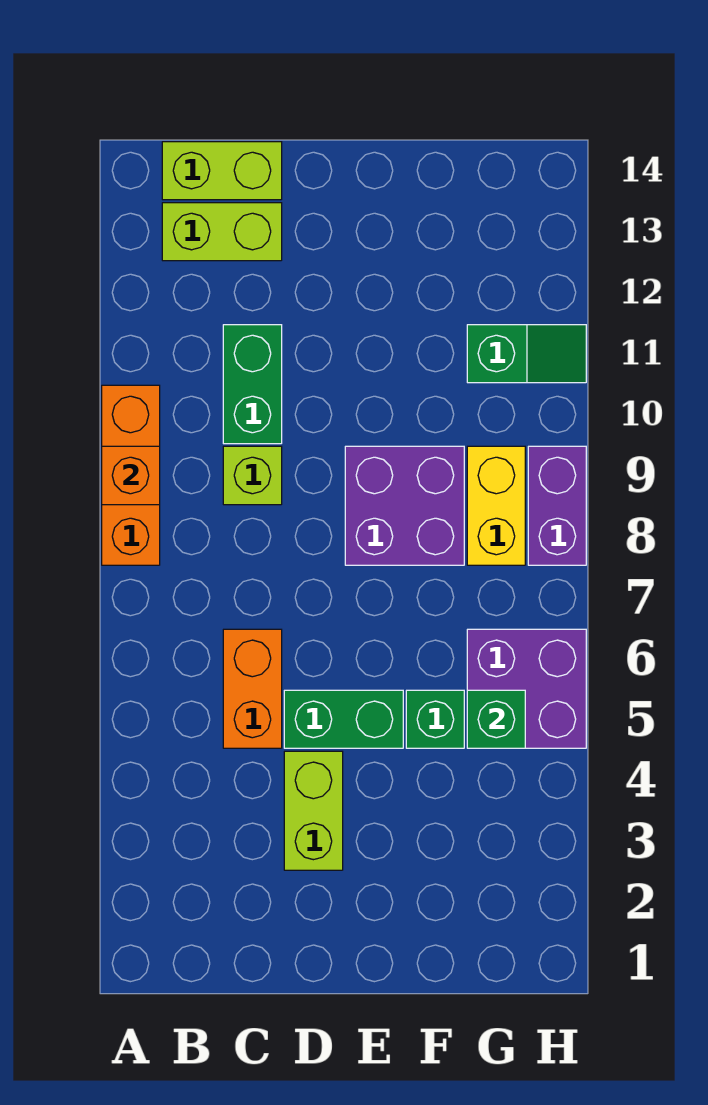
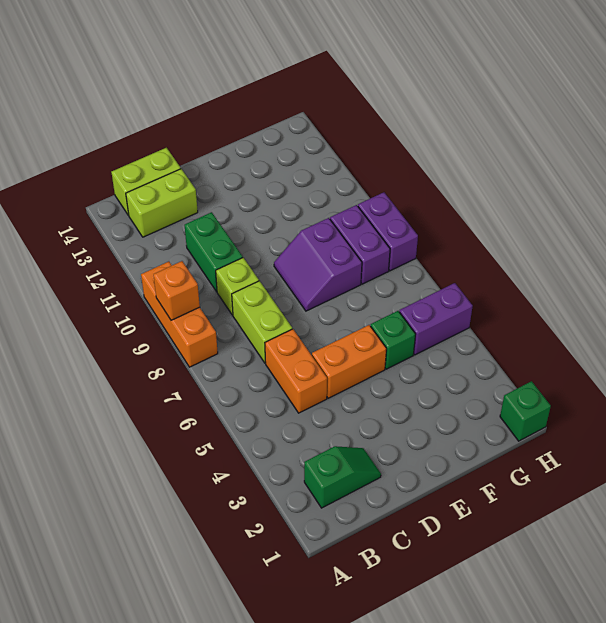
lime brick D3:D4 level 1 -> lime brick C7:C8 level 1
green brick D5:E5 level 1 -> orange brick D5:E5 level 1
purple brick E8:F9 level 1 -> purple slope E8:F9 level 1 top F
purple brick G5:H6 level 1 -> purple brick G5:H5 level 1
green brick G5 level 2 -> green brick H1 level 1
yellow brick G8:G9 level 1 -> purple brick G8:G9 level 1
green slope G11:H11 level 1 top G -> green slope B2:C2 level 1 top B

